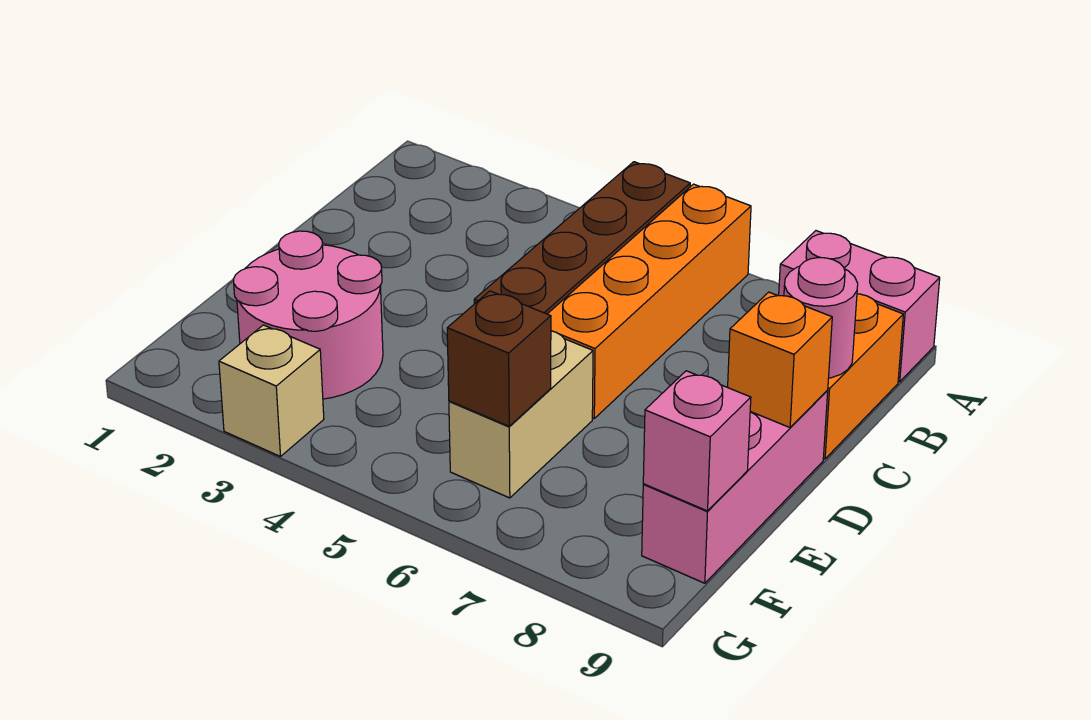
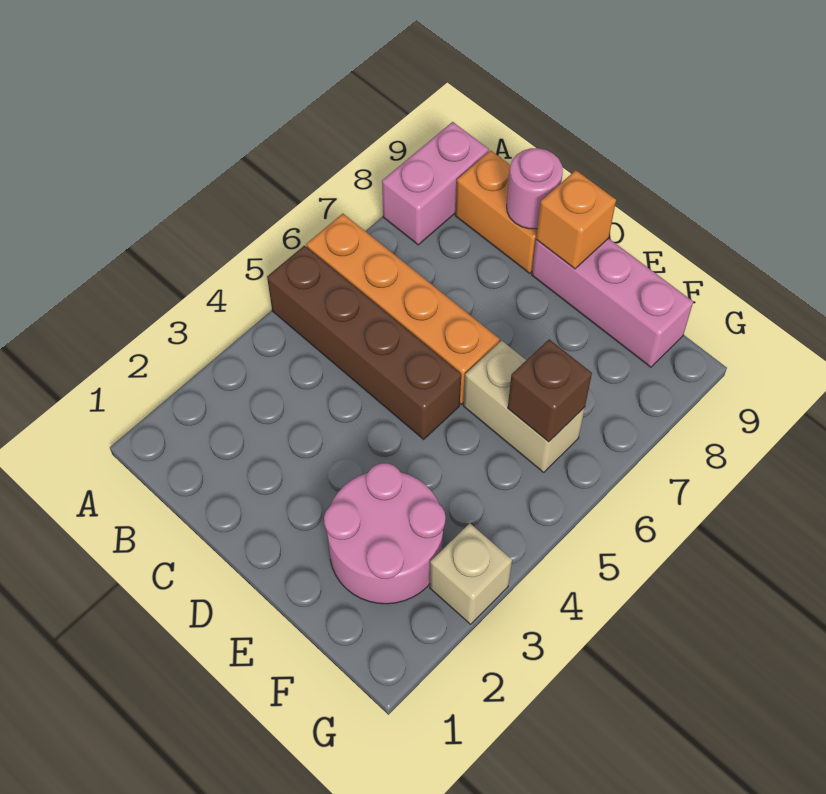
pink brick F9 level 2 -> none

